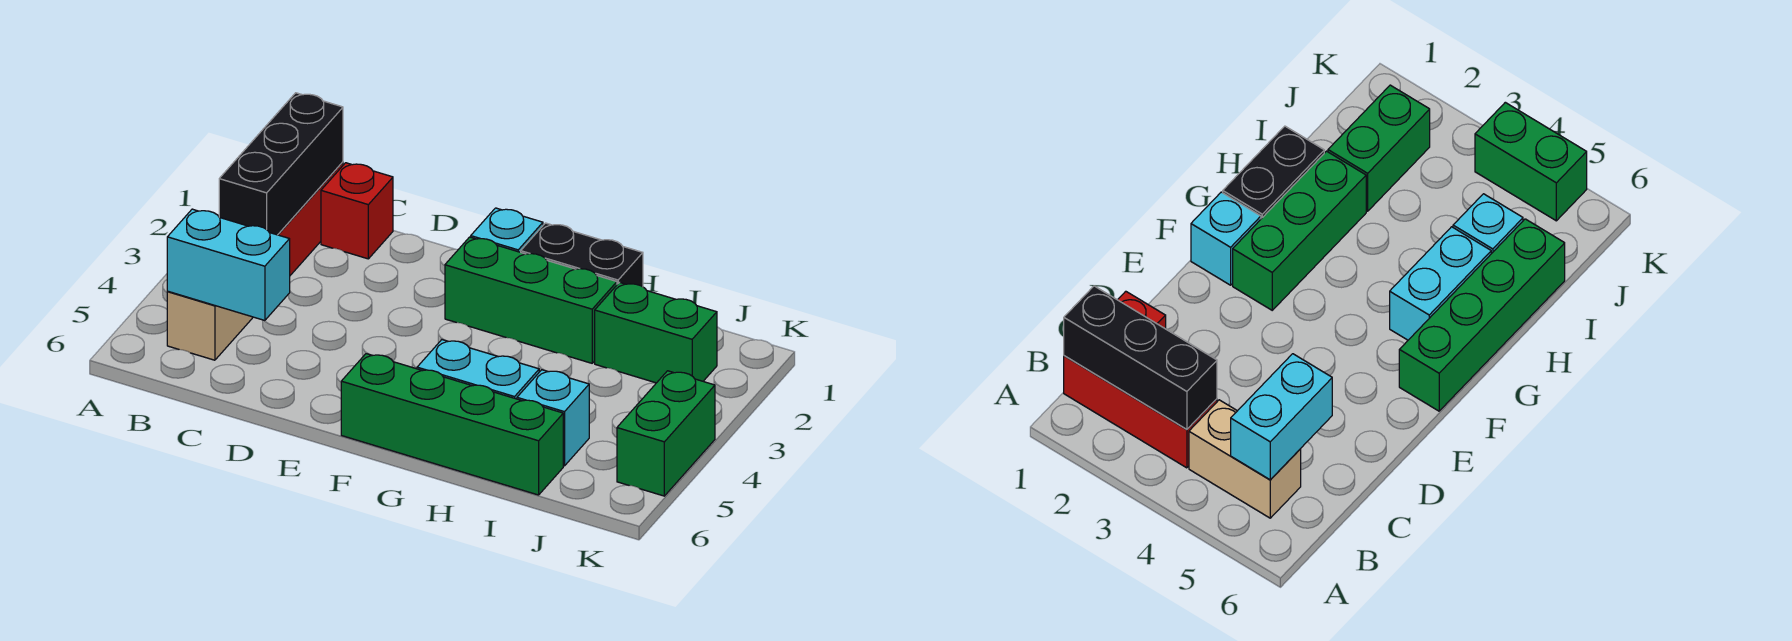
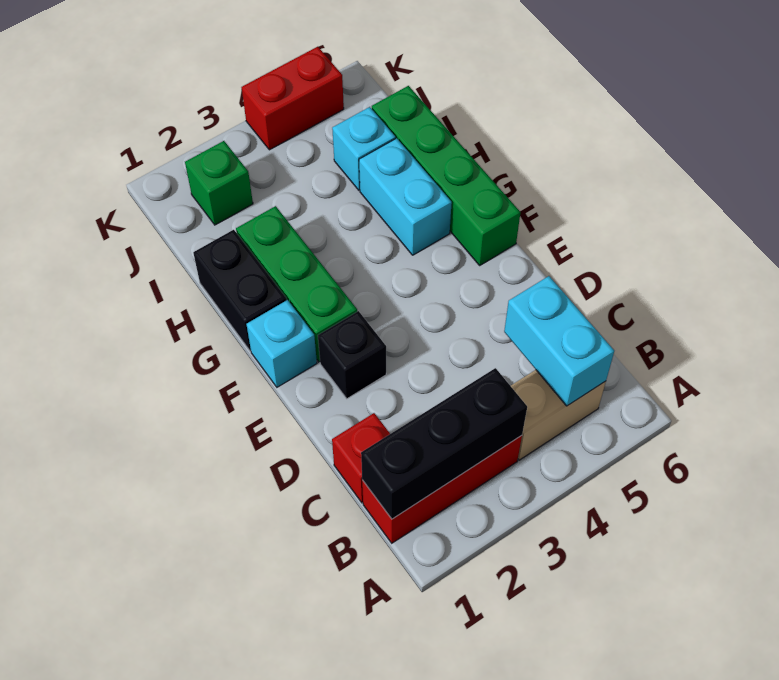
none -> black brick E2 level 1
green brick I2:J2 level 1 -> green brick J2 level 1
green brick K4:K5 level 1 -> red brick K4:K5 level 1

